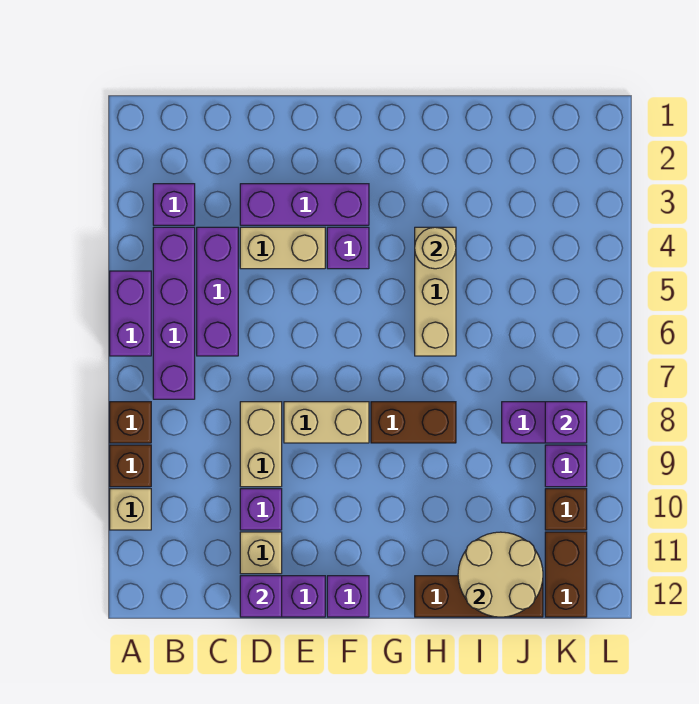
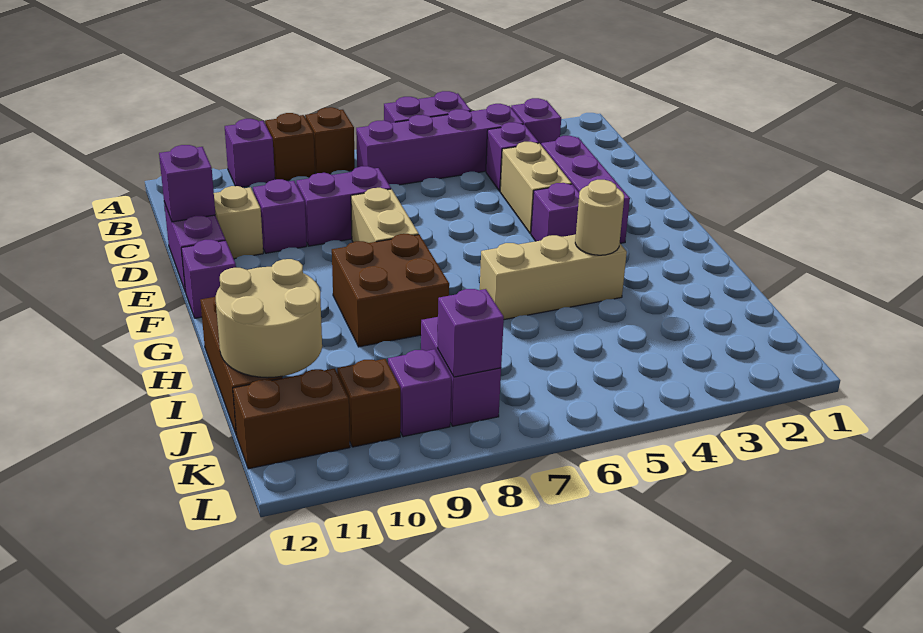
tan brick A10 level 1 -> purple brick A10 level 1
purple brick C4:C6 level 1 -> purple brick C4 level 1
tan brick D8:D9 level 1 -> purple brick D8:D9 level 1
brown brick G8:H8 level 1 -> brown brick G8:H9 level 1

